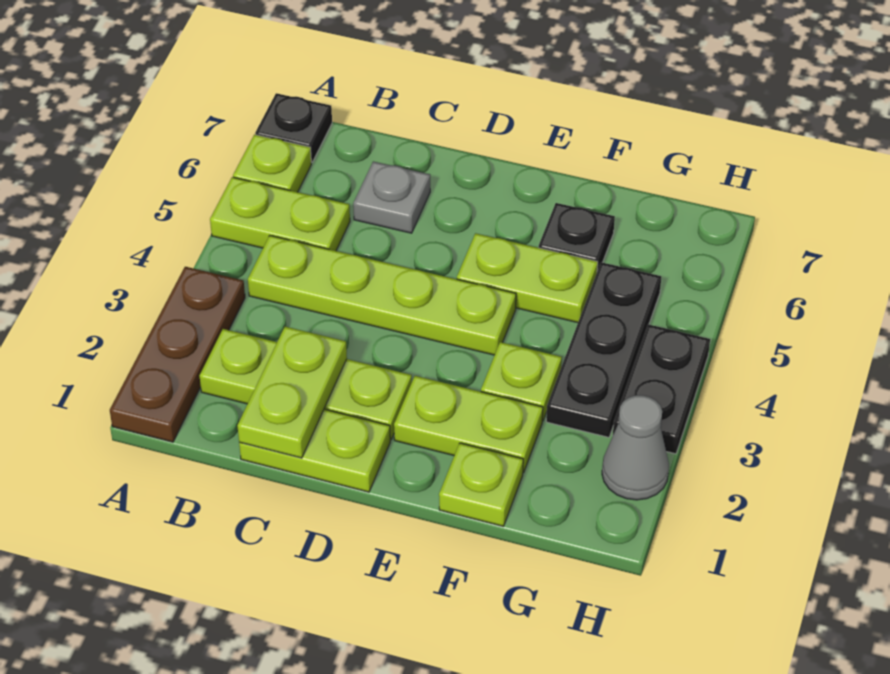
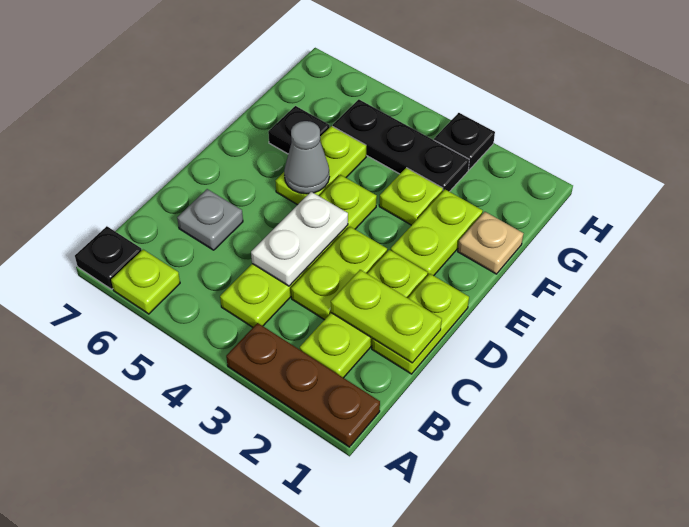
lime plate A5:B5 level 1 -> lime plate C3:D3 level 1
none -> white plate C4:D4 level 2
lime plate F1 level 1 -> tan plate F1 level 1
grey cone H2 level 1 -> grey cone E5 level 2
black plate H3:H4 level 1 -> black plate H3 level 1

